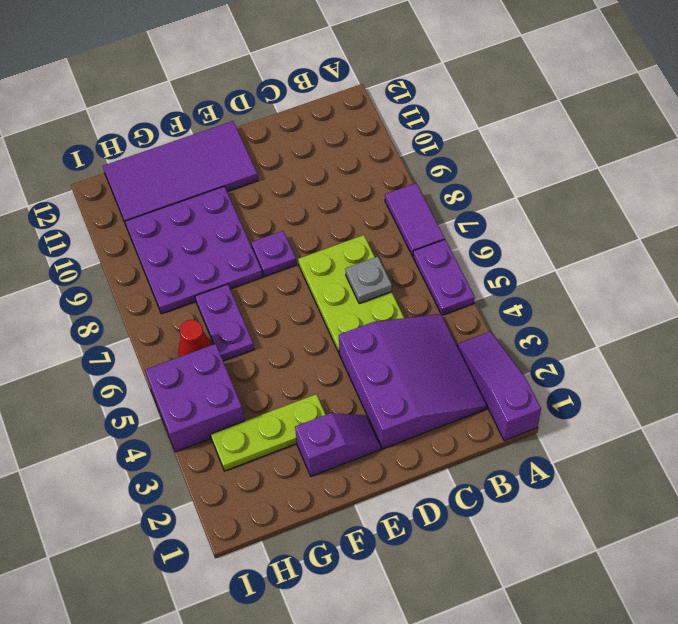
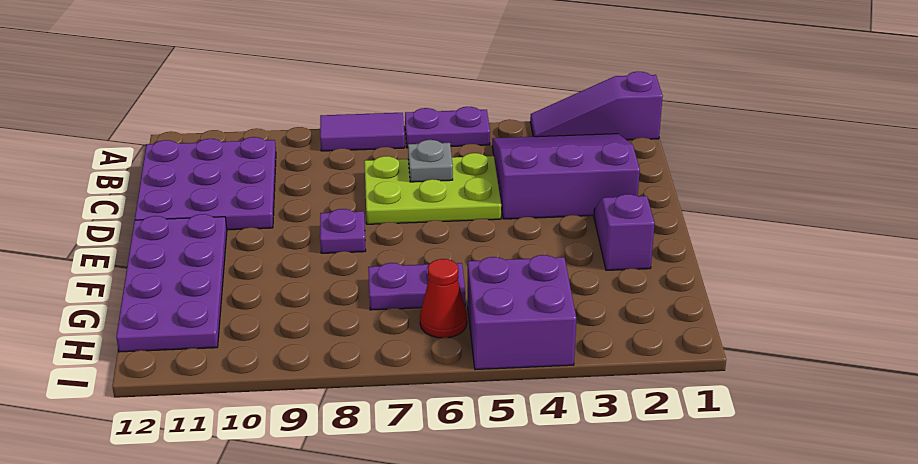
purple tile E11:H12 level 1 -> purple plate E11:H12 level 1
lime plate F3:H3 level 1 -> none
purple plate F8:H10 level 1 -> purple plate B10:D12 level 1

